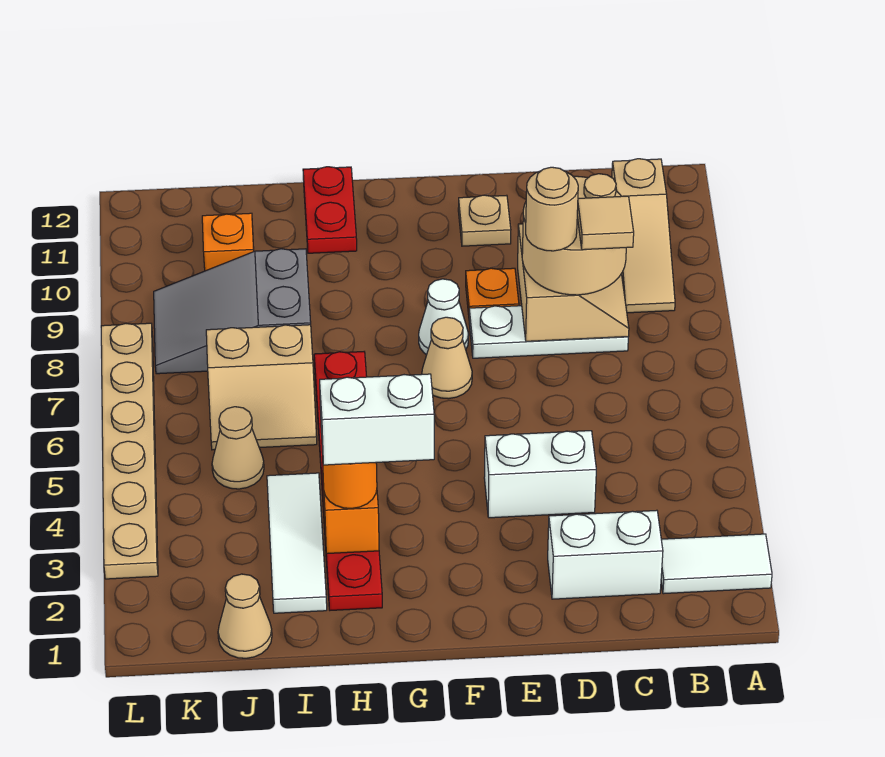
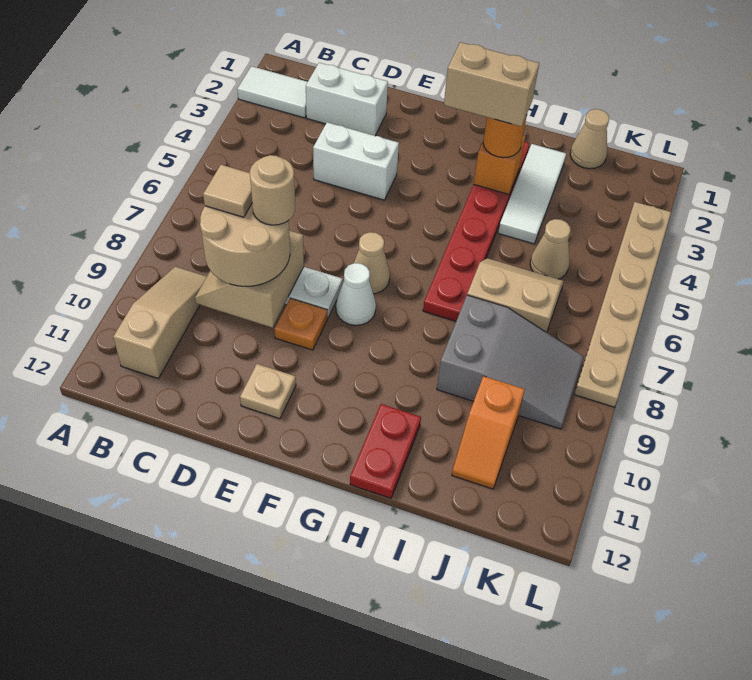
white brick G3:H3 level 4 -> tan brick G3:H3 level 4

